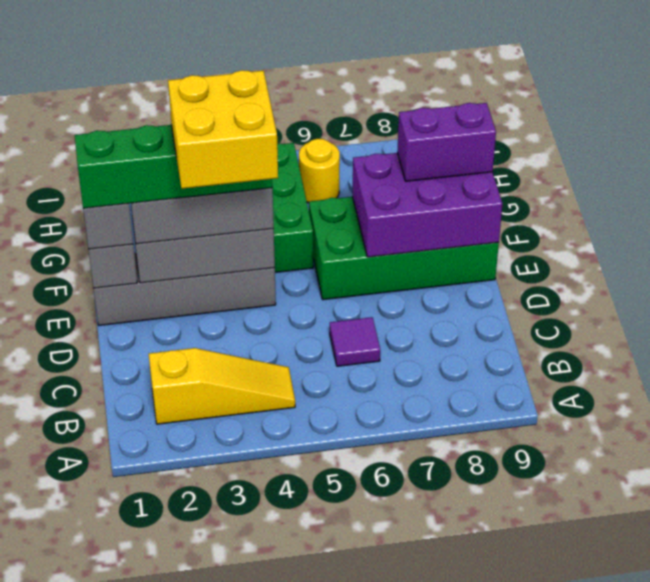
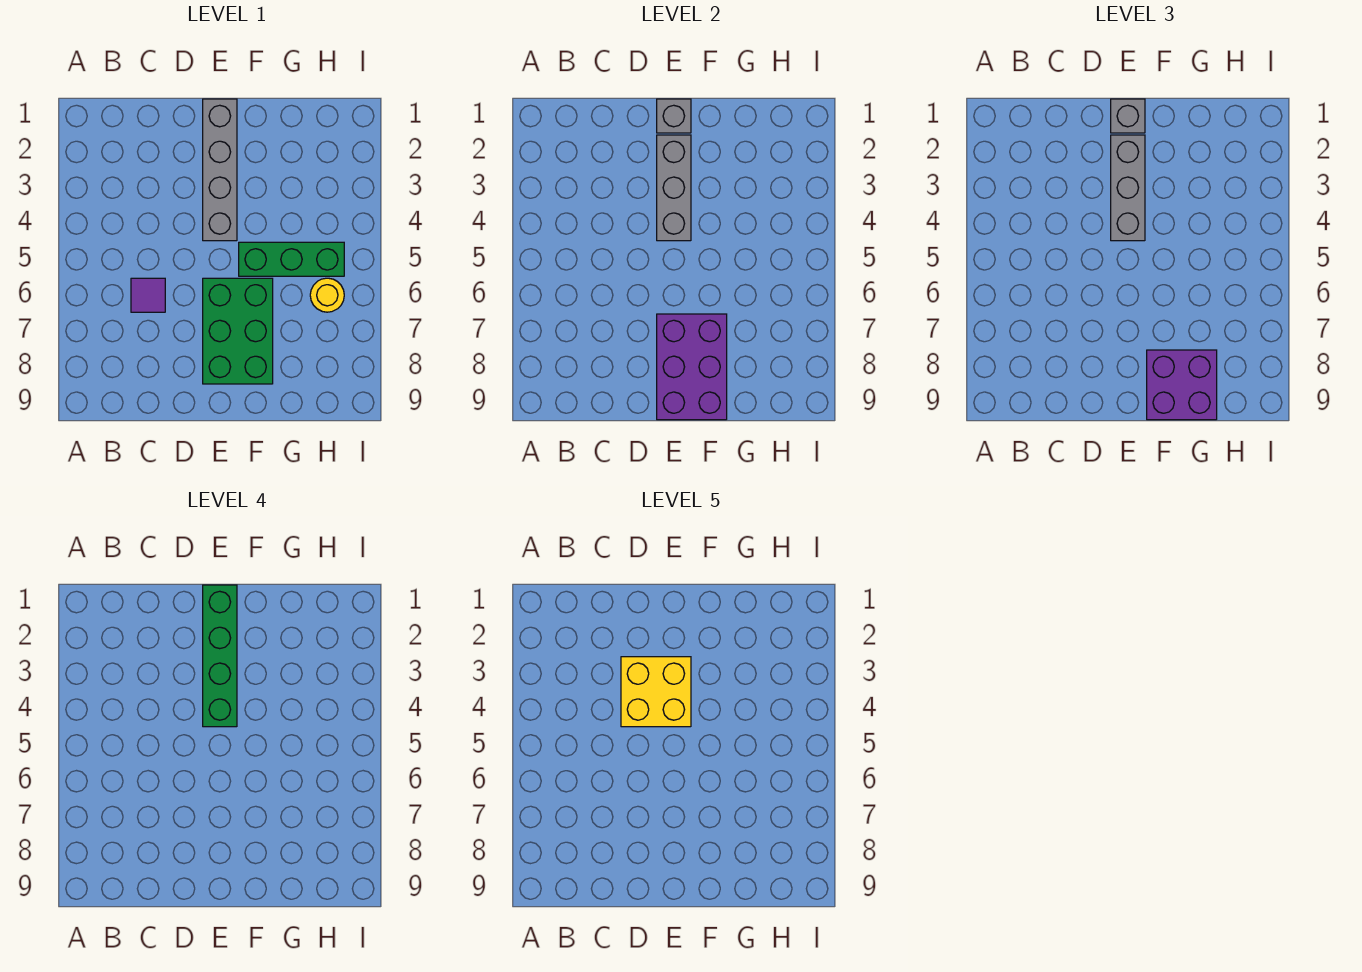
yellow slope B2:B4 level 1 top 2 -> none
green brick E6:F9 level 1 -> green brick E6:F8 level 1
purple brick F8:F9 level 3 -> purple brick F8:G9 level 3

